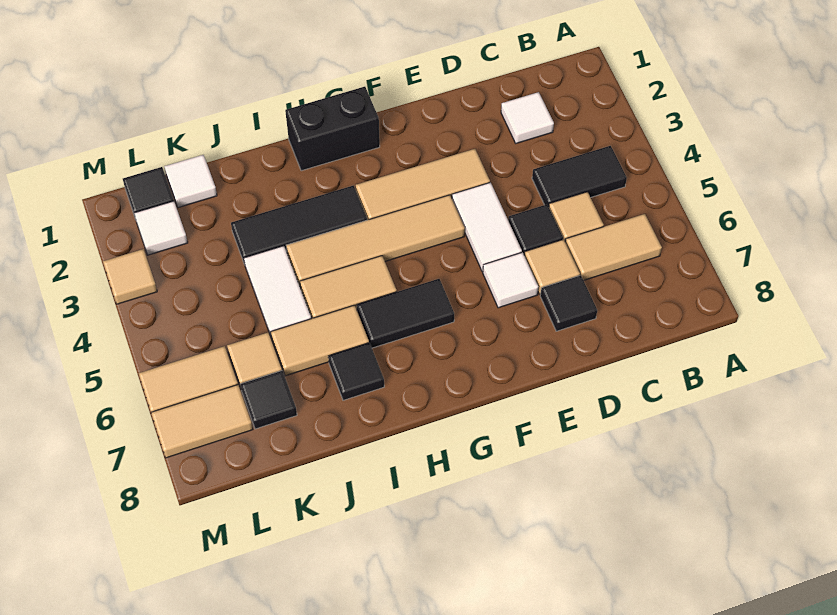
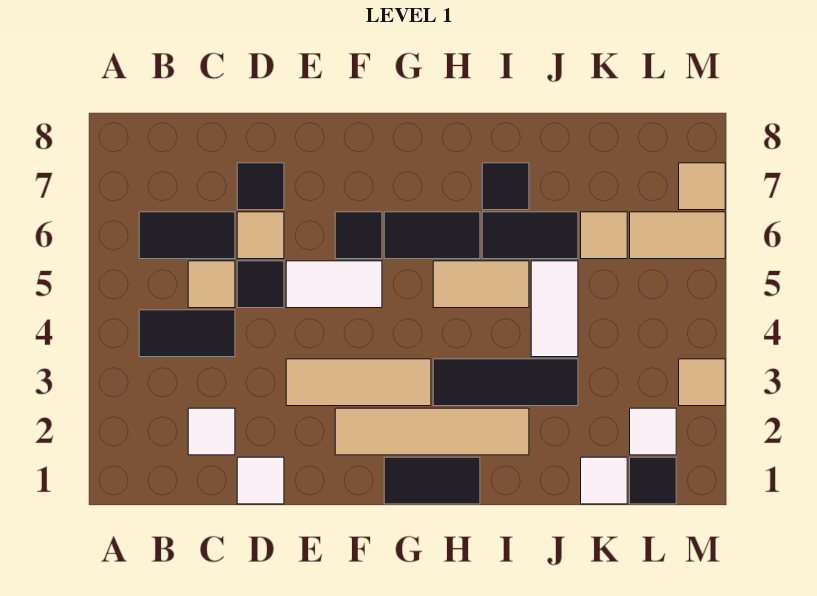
tan tile B6:C6 level 1 -> black tile B6:C6 level 1
white tile E4:E5 level 1 -> white tile E5:F5 level 1
white tile E6 level 1 -> white tile D1 level 1
tan tile F4:I4 level 1 -> tan tile F2:I2 level 1
black brick G1:H1 level 1 -> black tile G1:H1 level 1
tan tile I6:J6 level 1 -> black tile I6:J6 level 1
black tile K7 level 1 -> black tile F6 level 1
tan tile L7:M7 level 1 -> tan tile M7 level 1

